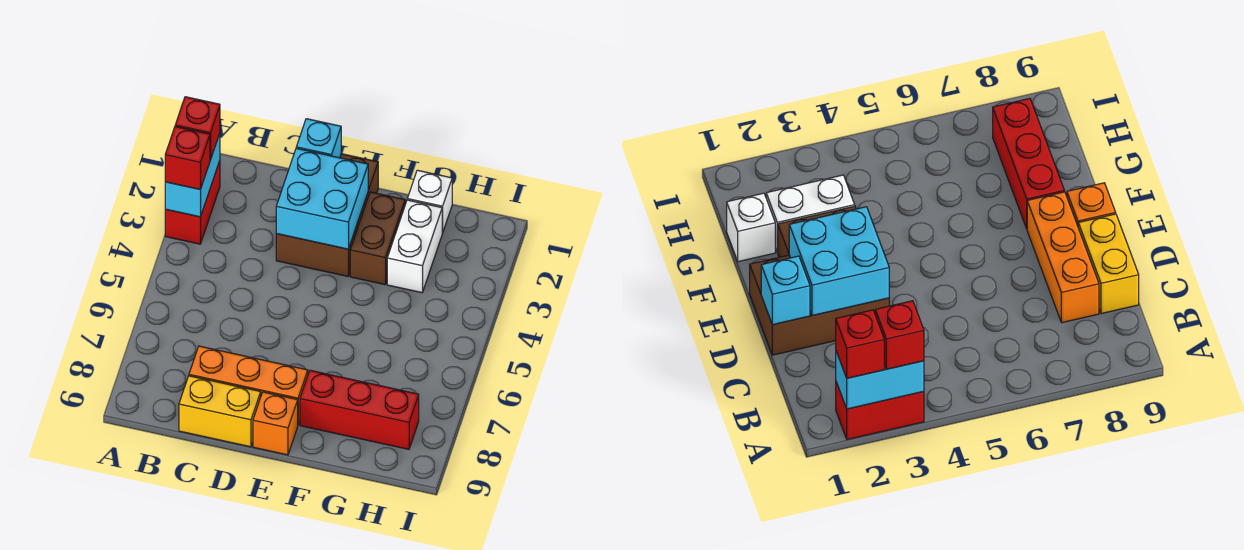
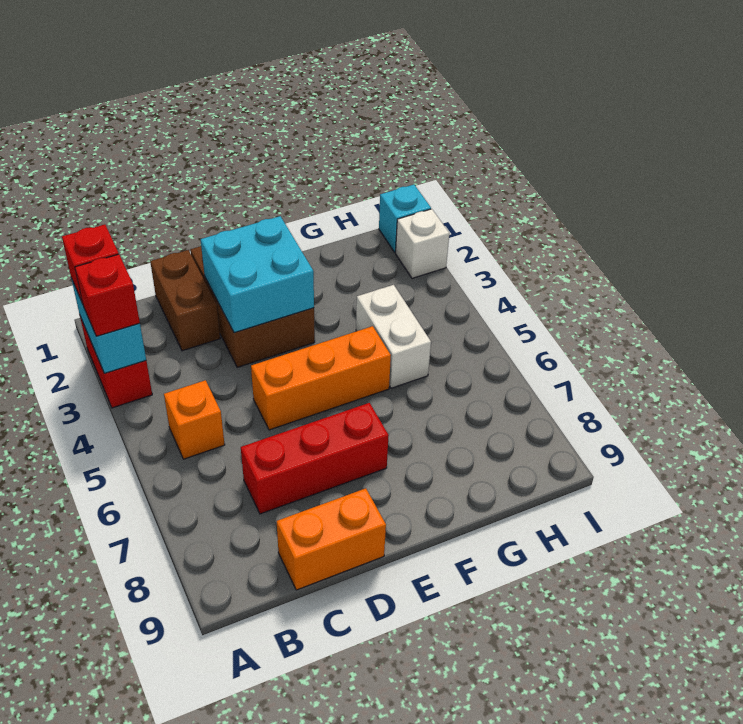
orange brick C8:E8 level 1 -> orange brick D5:F5 level 1
yellow brick C9:D9 level 1 -> orange brick C9:D9 level 1
cyan brick D1 level 2 -> cyan brick I1 level 1
orange brick E9 level 1 -> orange brick B5 level 1
brown brick F2:F3 level 1 -> brown brick C1:C2 level 1
red brick F8:H8 level 1 -> red brick C7:E7 level 1
white brick G1 level 1 -> white brick I2 level 1
white brick G2:G3 level 1 -> white brick G4:G5 level 1

